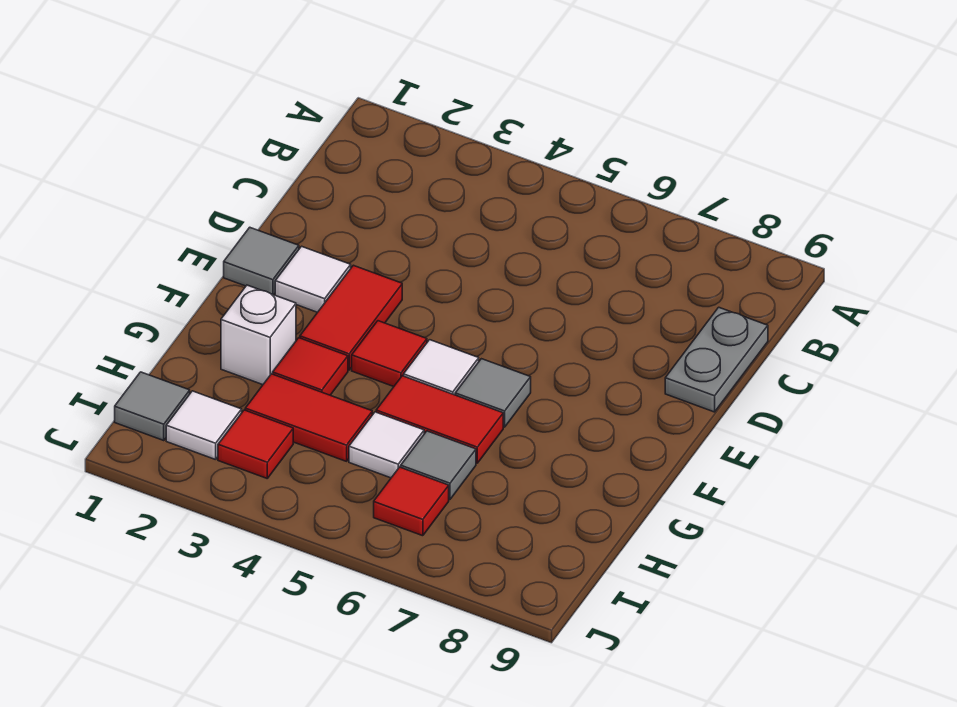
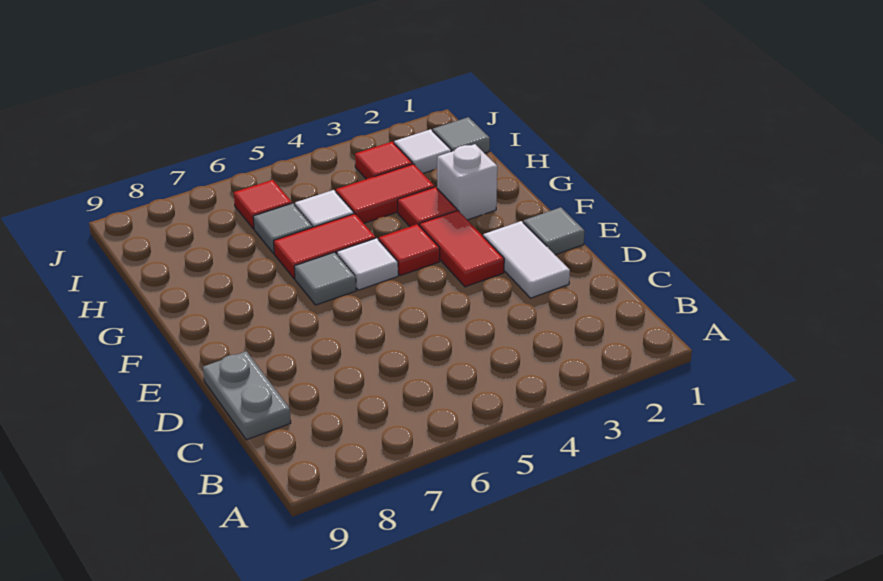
white tile E2 level 1 -> white tile D2:E2 level 1

